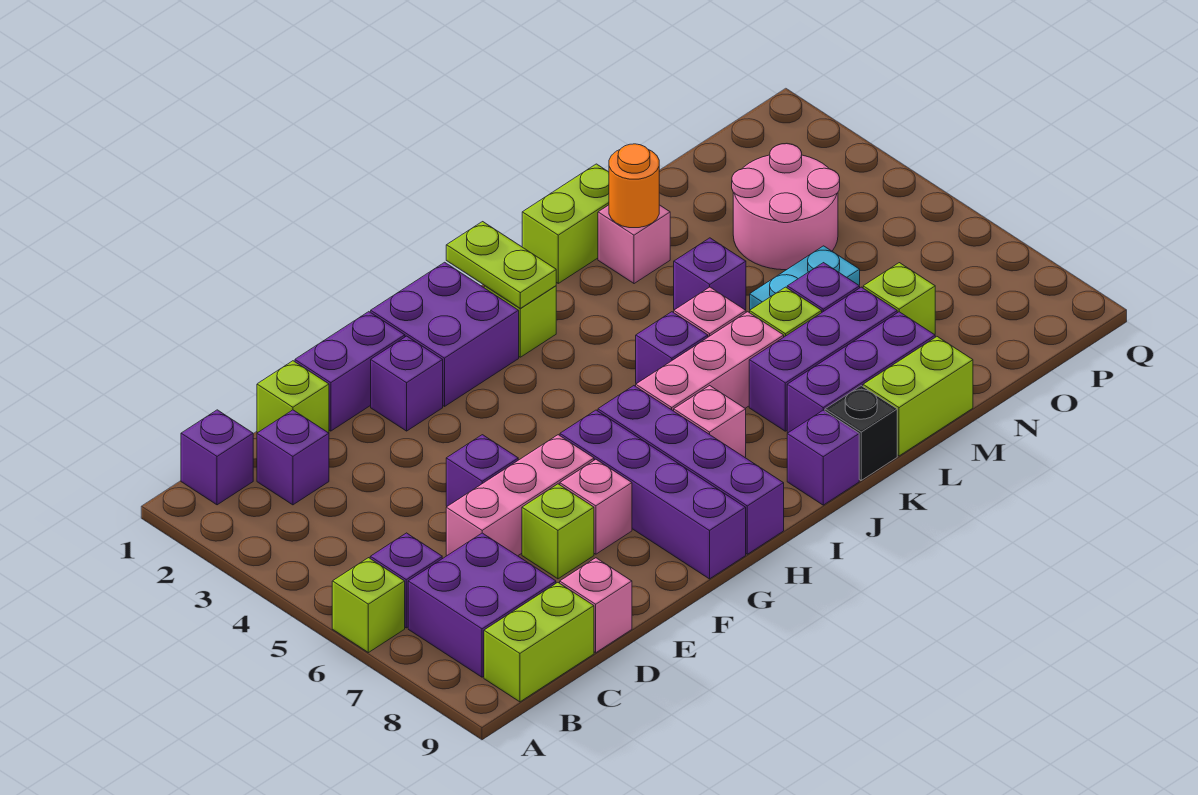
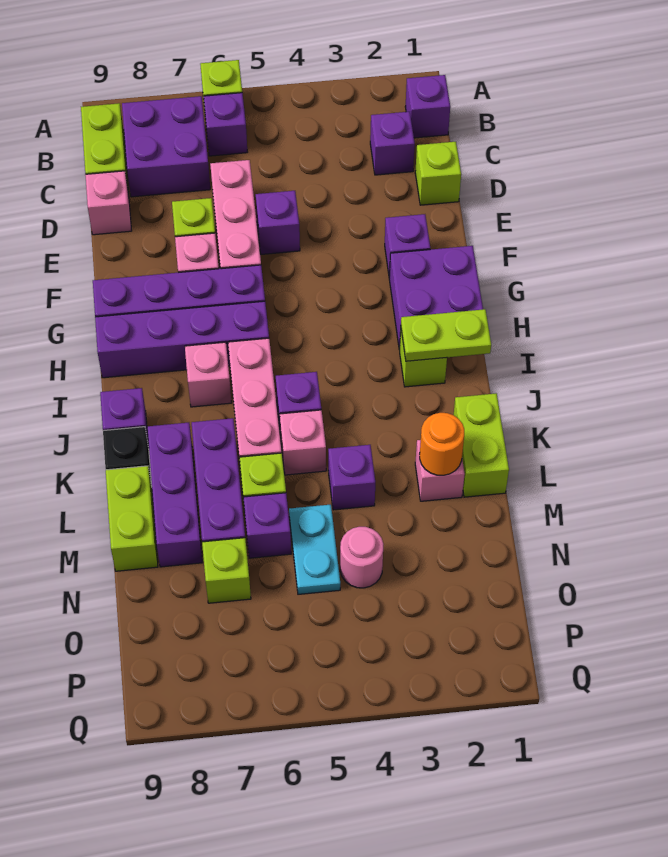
purple brick E1:F1 level 1 -> none
pink round brick N3:O4 level 1 -> pink round brick N4 level 1

